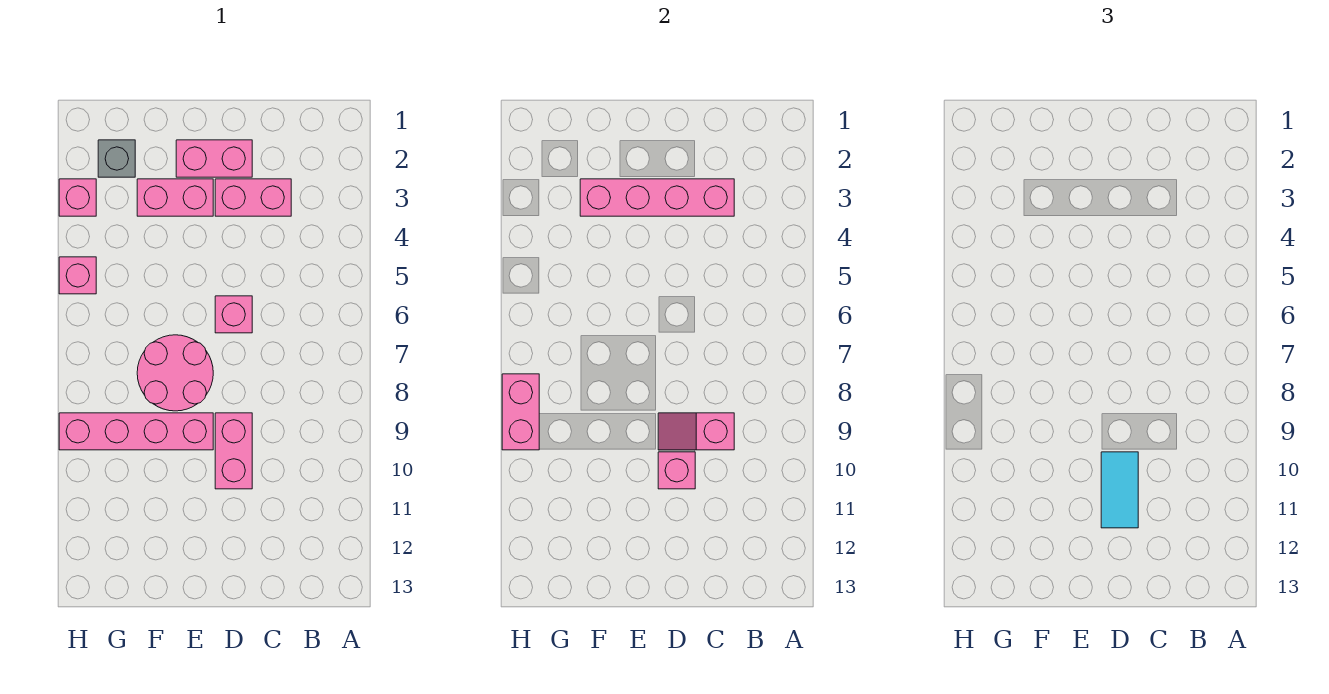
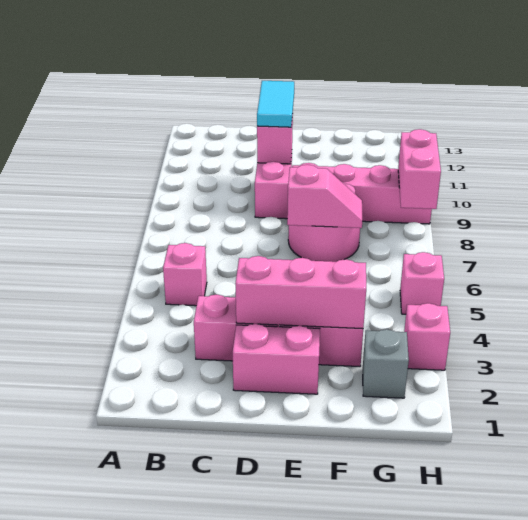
pink brick C3:F3 level 2 -> pink brick D3:F3 level 2
pink slope C9:D9 level 2 top C -> pink slope E7:F7 level 2 top E
pink brick D6 level 1 -> pink brick B5 level 1

